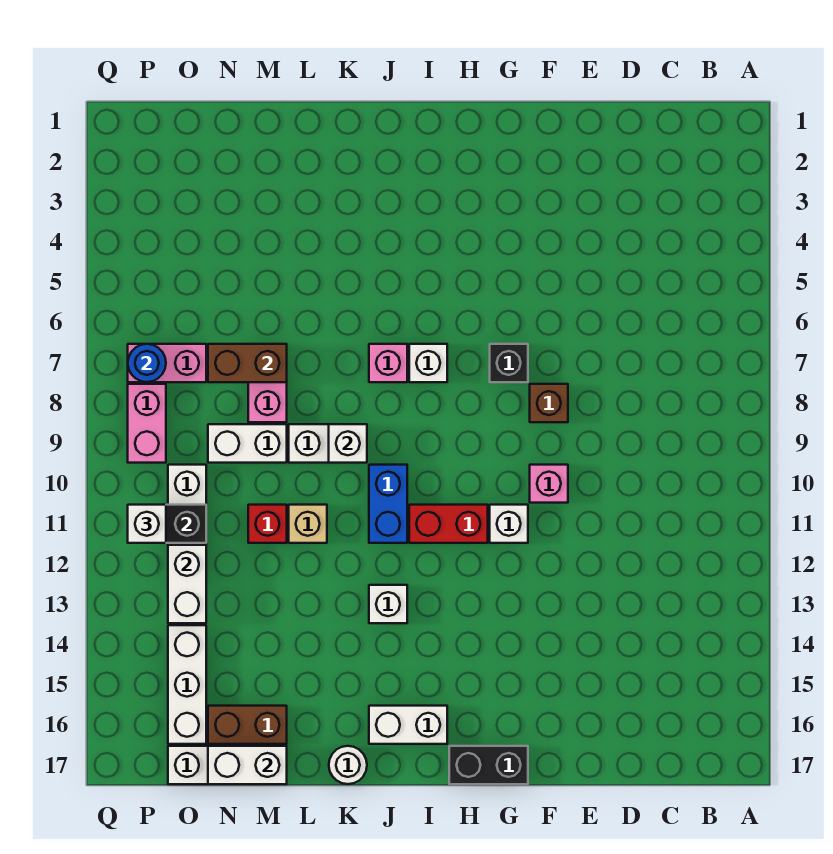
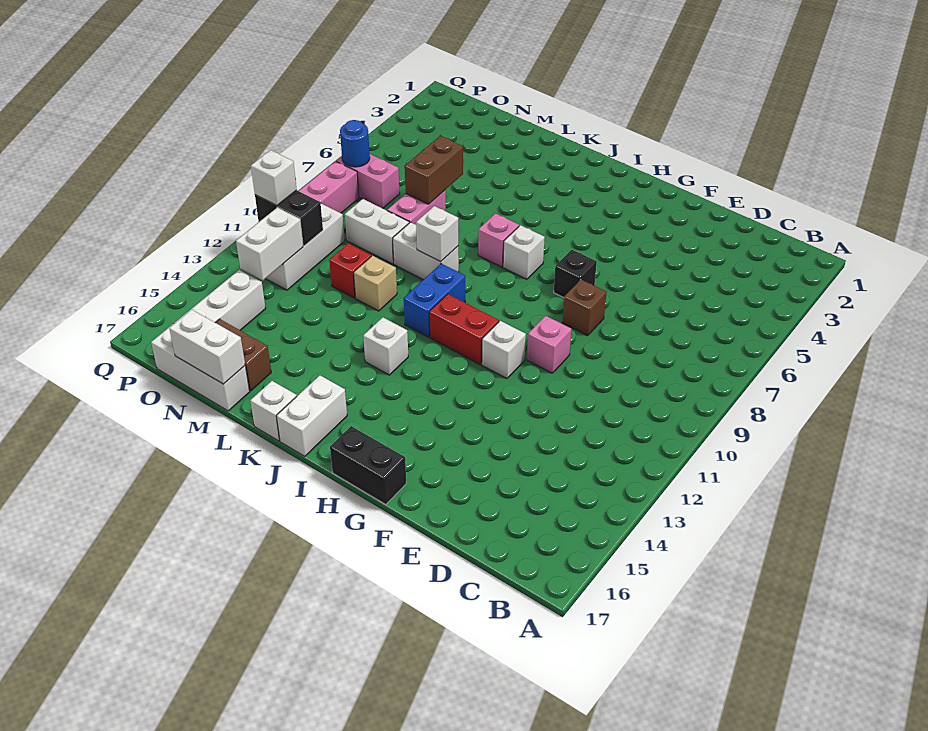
white brick I16:J16 level 1 -> white brick J16:J17 level 1
white round brick K17 level 1 -> white brick K17 level 1
brown brick M7:N7 level 2 -> brown brick M6:M7 level 2

